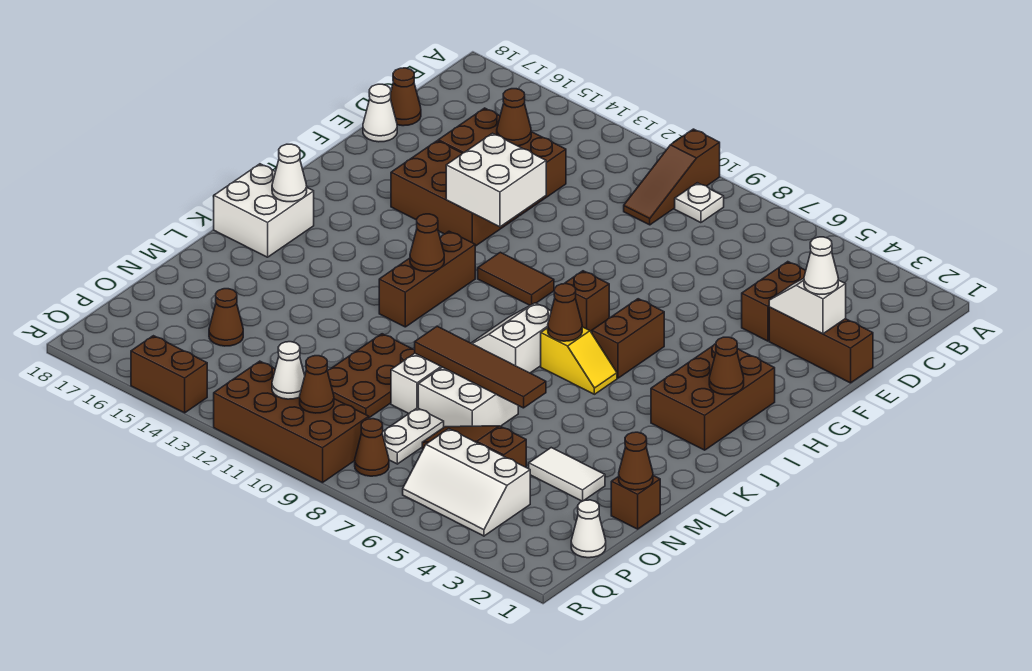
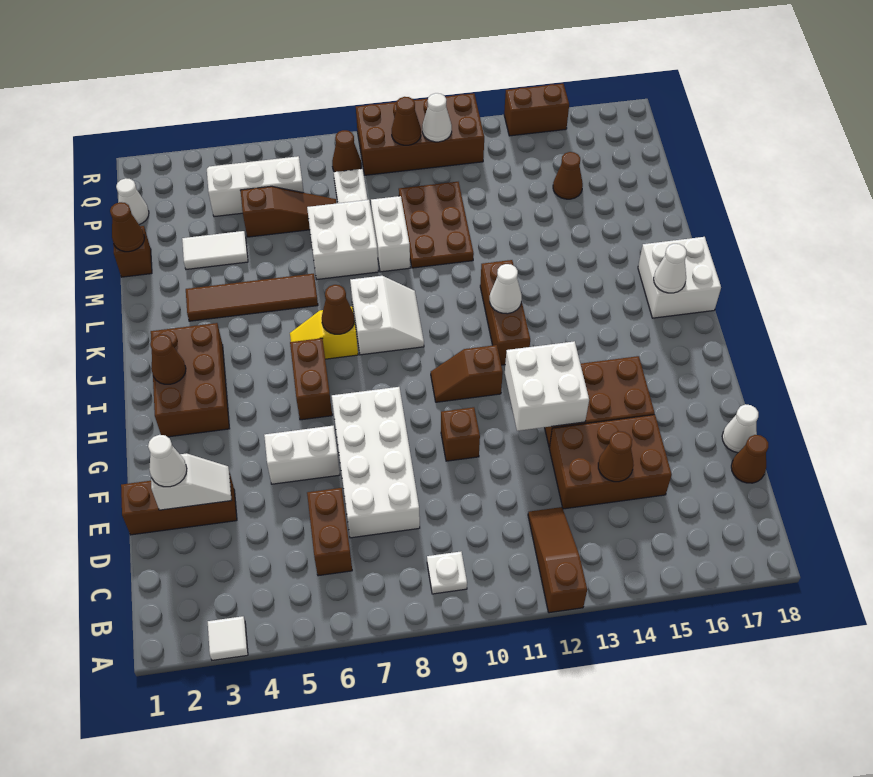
none -> white tile A3 level 1
brown slope A10:C10 level 1 top A -> brown slope A12:C12 level 1 top A
brown brick D4:E4 level 1 -> brown brick C6:D6 level 1
none -> white brick D7:G8 level 1
none -> white brick F5:F6 level 1
brown brick H8 level 1 -> brown brick F10 level 1
brown tile H10:H11 level 1 -> brown slope H10:H11 level 1 top 11
brown cone J12 level 2 -> white cone J12 level 2
brown tile M6:M9 level 2 -> brown tile L3:L6 level 1

